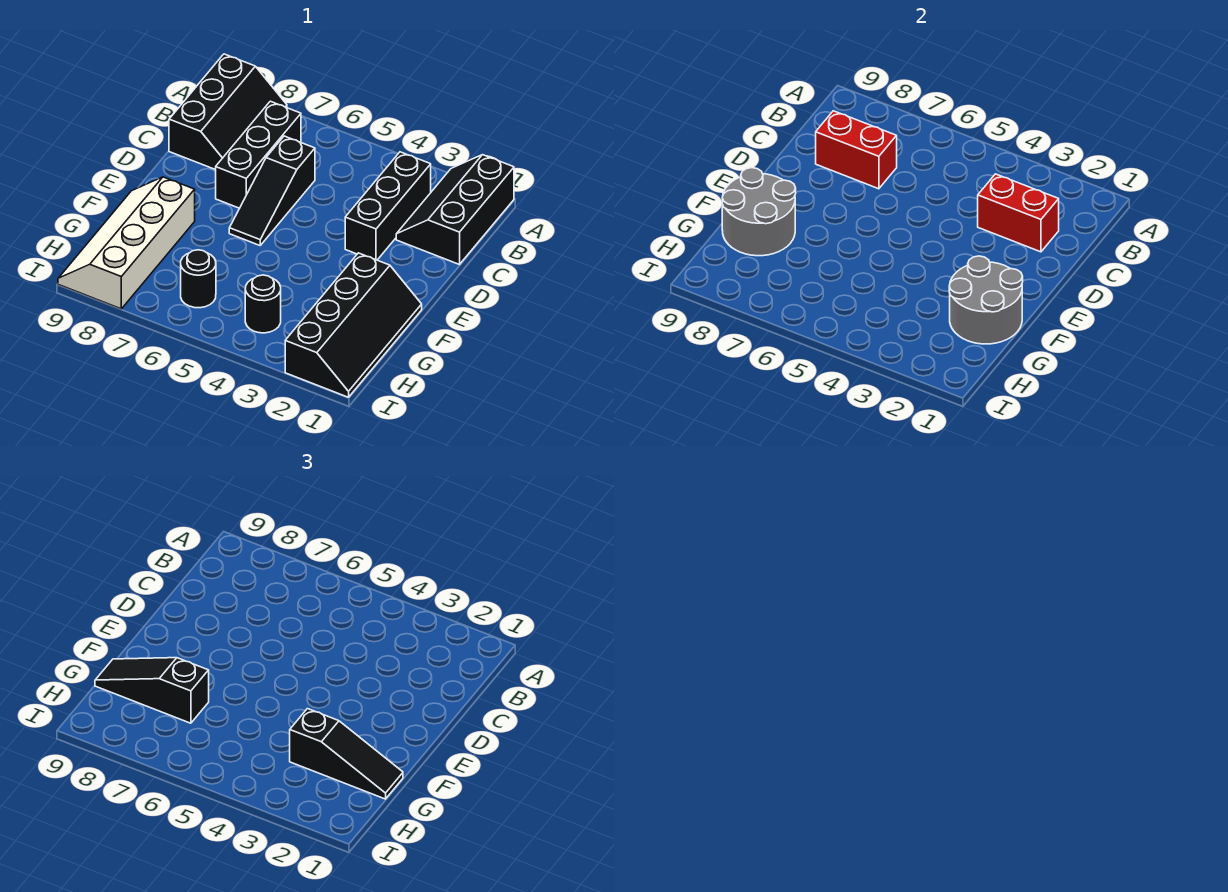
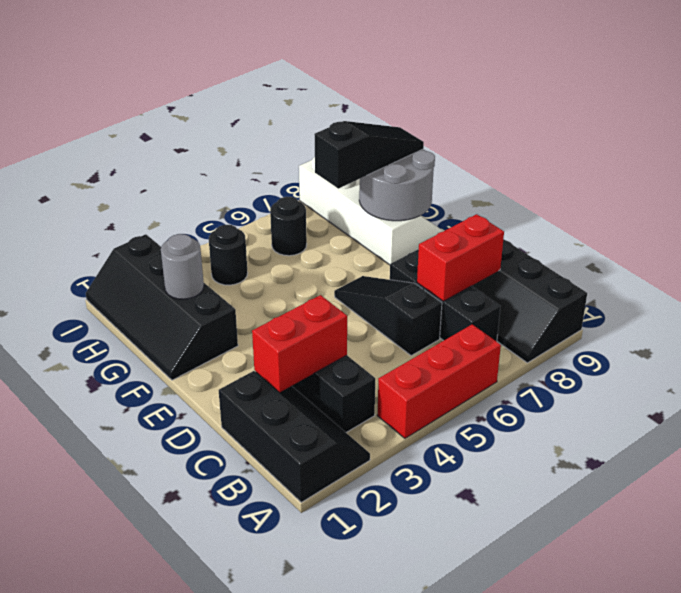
none -> red brick A4:A6 level 1
grey round brick F1:G2 level 2 -> grey round brick G2 level 2
black slope G1:G3 level 3 top 3 -> none

